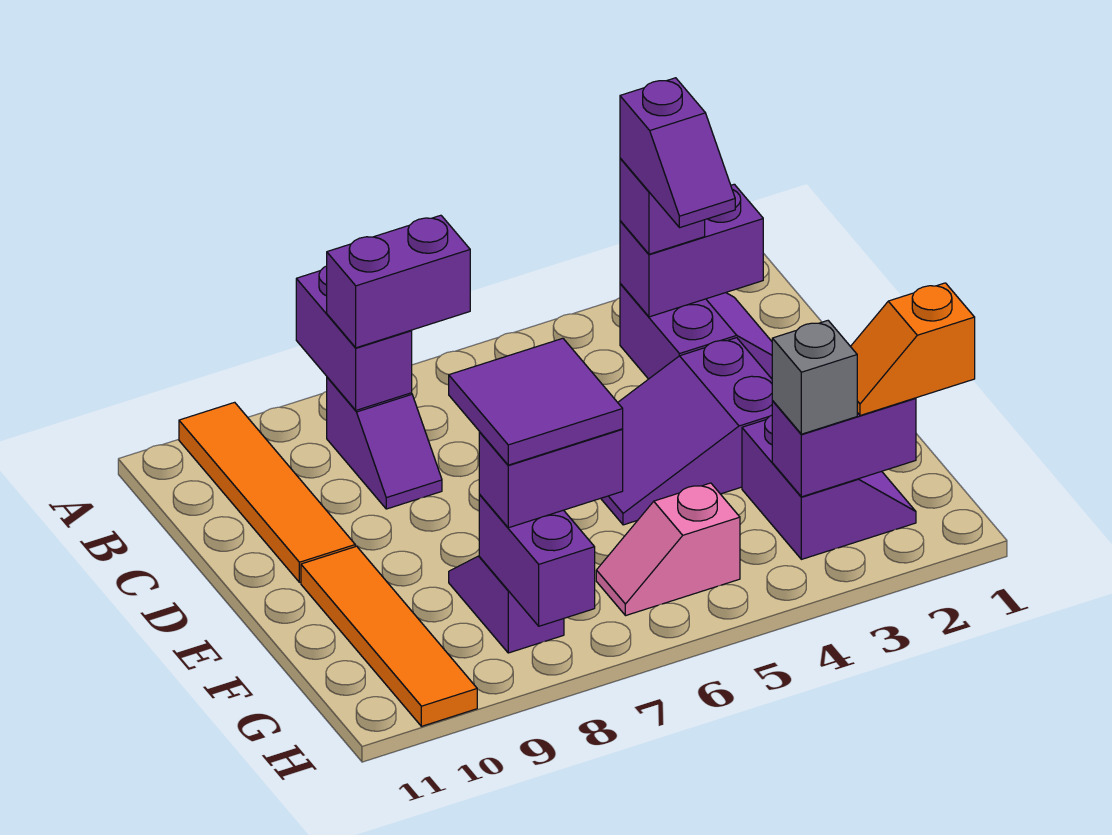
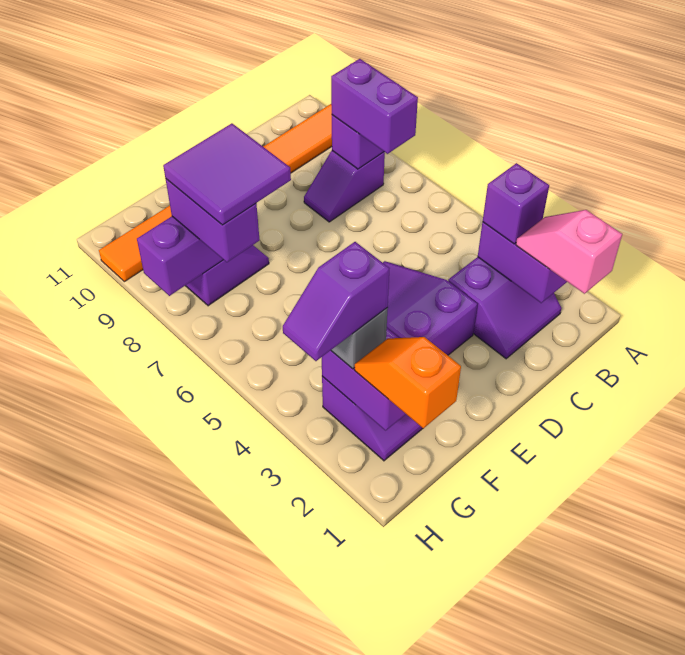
purple slope B3:C3 level 4 top B -> purple slope G3:H3 level 4 top G
pink slope G5:G6 level 1 top 5 -> pink slope B1:B2 level 3 top 1

